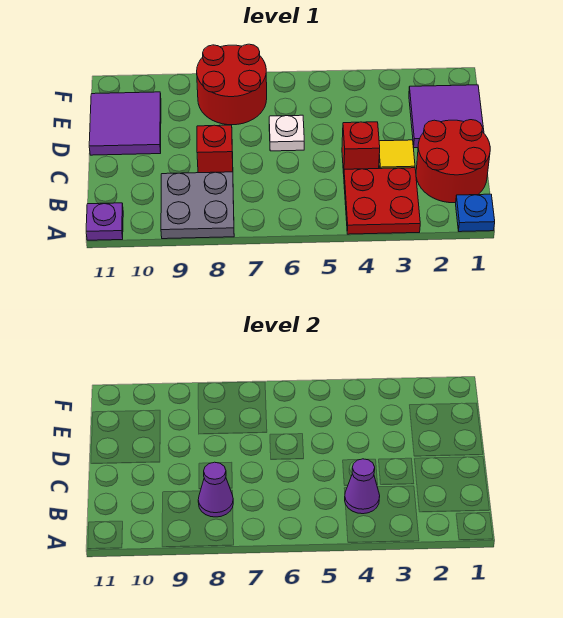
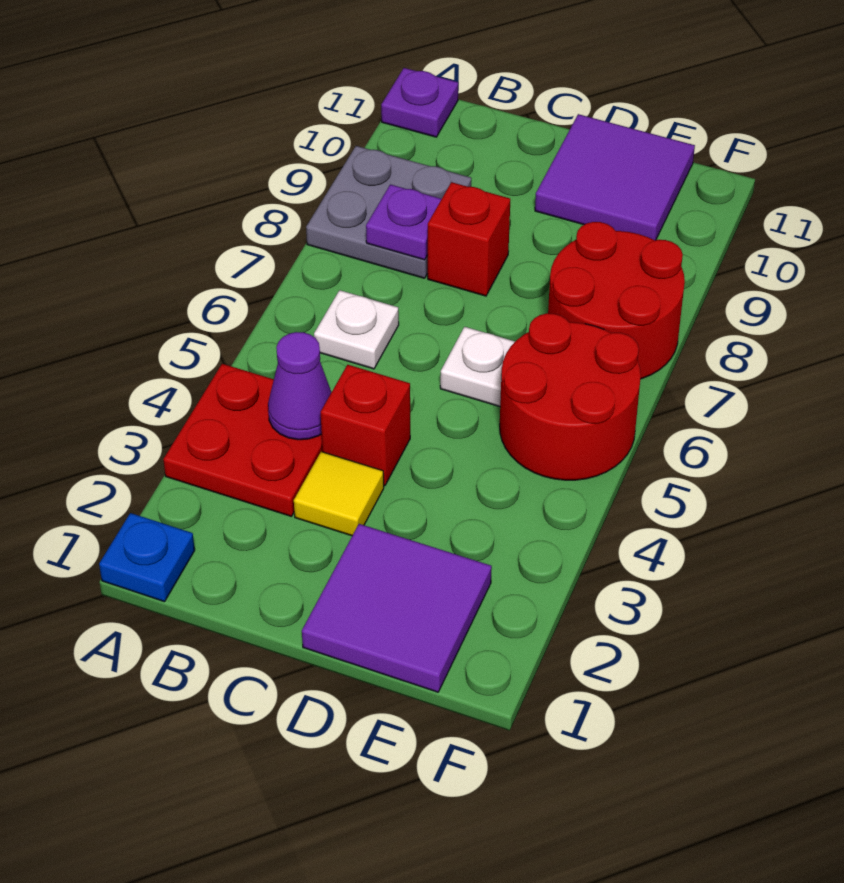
red round brick B1:C2 level 1 -> red round brick E5:F6 level 1
none -> white plate B6 level 1
purple cone B8 level 2 -> purple plate B8 level 2

